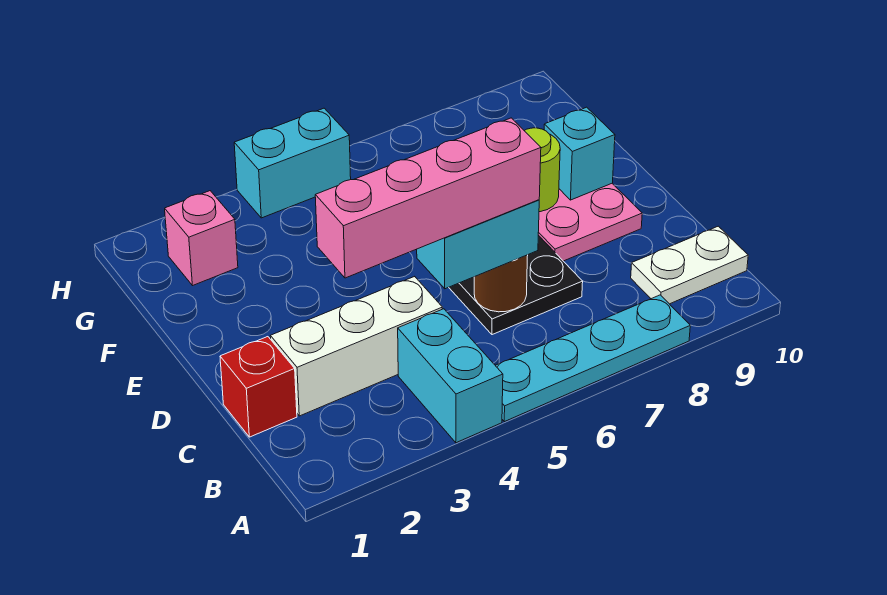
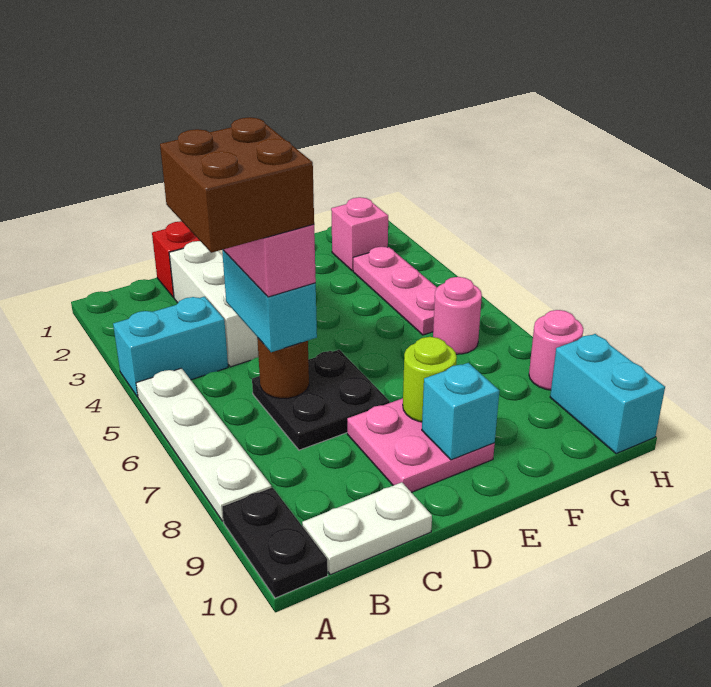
cyan plate A5:A8 level 1 -> white plate A5:A8 level 1
none -> black plate A9:A10 level 1
none -> brown brick B5:C6 level 5
white plate B9:B10 level 1 -> white plate B10:C10 level 1
none -> pink plate G3:G5 level 1
none -> pink round brick G6 level 1
cyan brick H4:H5 level 1 -> cyan brick H9:H10 level 1
none -> pink round brick H8 level 1

